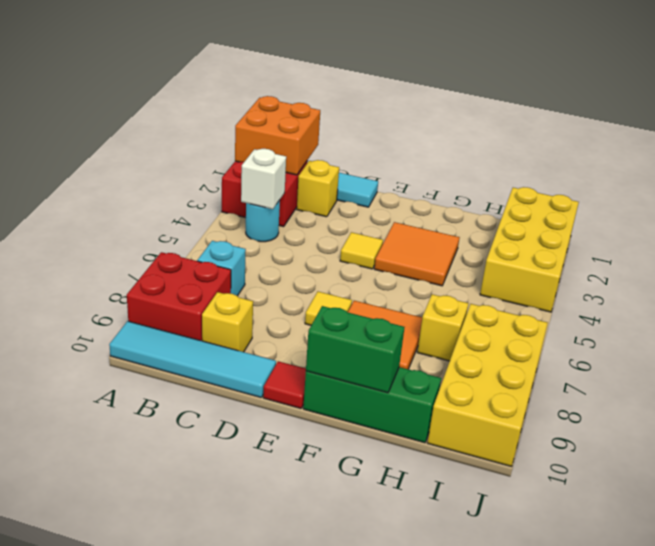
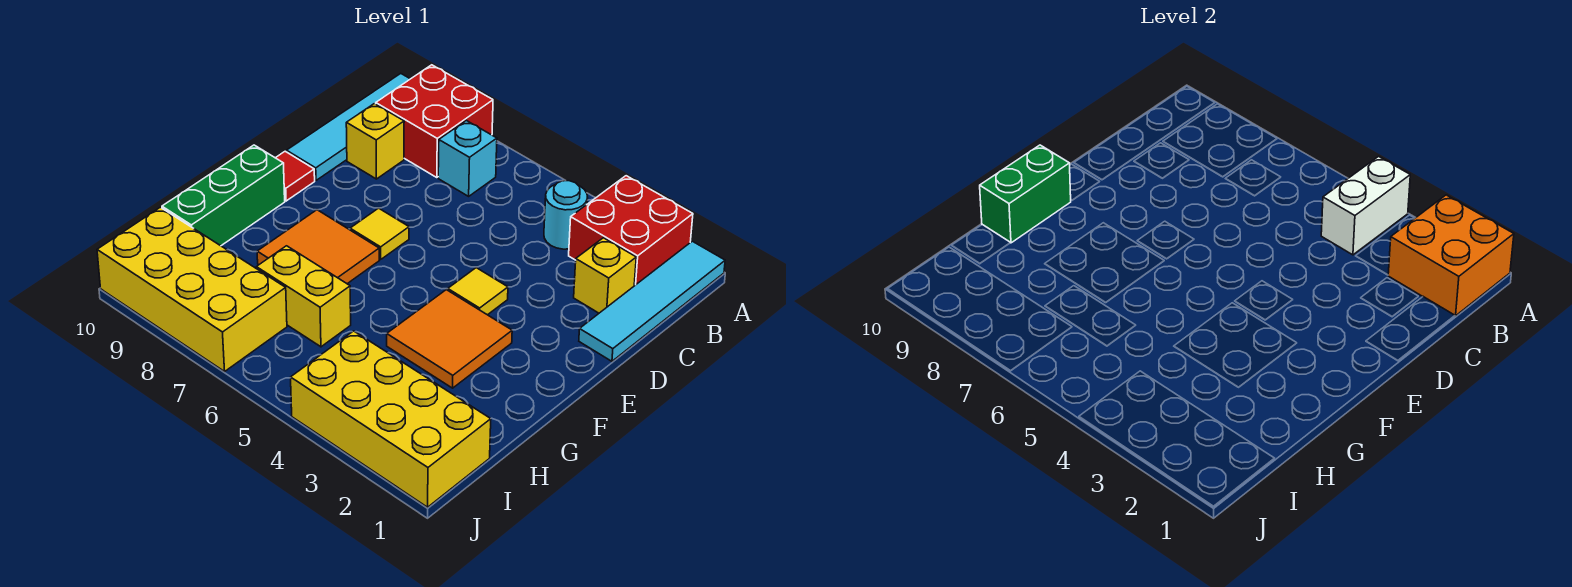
white brick B4 level 2 -> white brick A4:B4 level 2
yellow brick H7 level 1 -> yellow brick H6:H7 level 1

